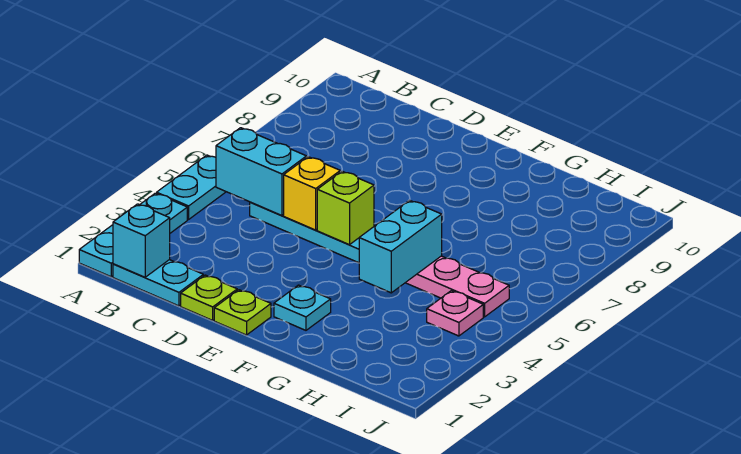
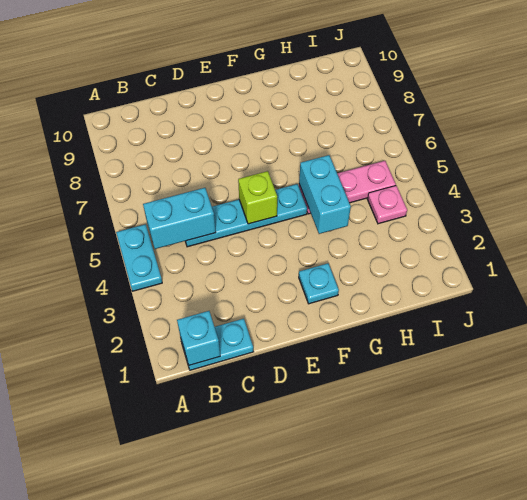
cyan plate A1:A3 level 1 -> none
lime plate D1 level 1 -> none
yellow brick D5 level 2 -> none
lime plate E1 level 1 -> none

